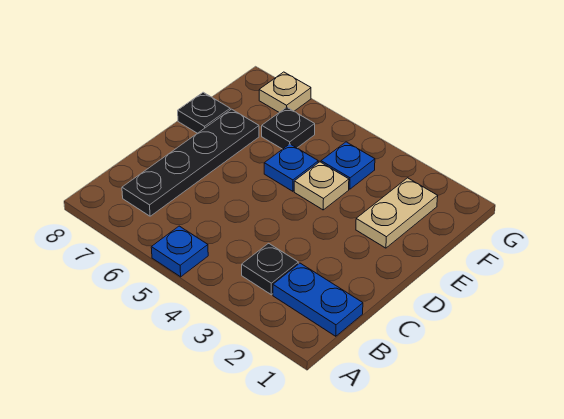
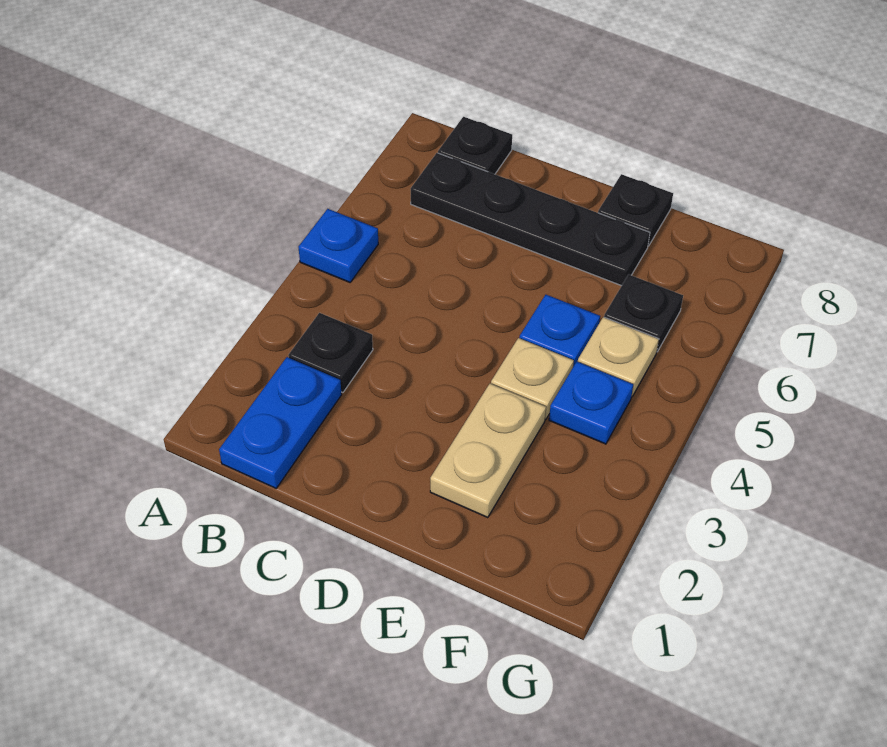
none -> black plate B8 level 1
tan plate E2:F2 level 1 -> tan plate E2:E3 level 1
tan plate G7 level 1 -> tan plate F5 level 1

